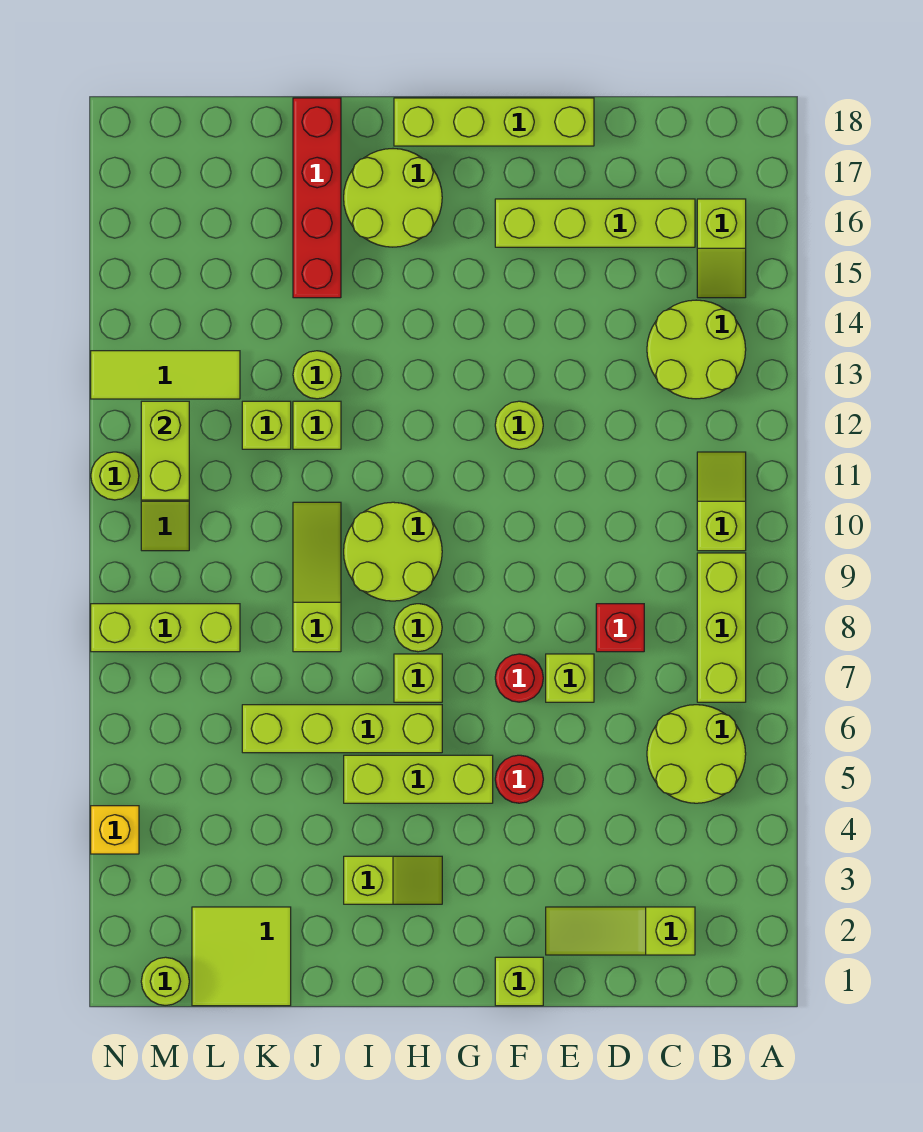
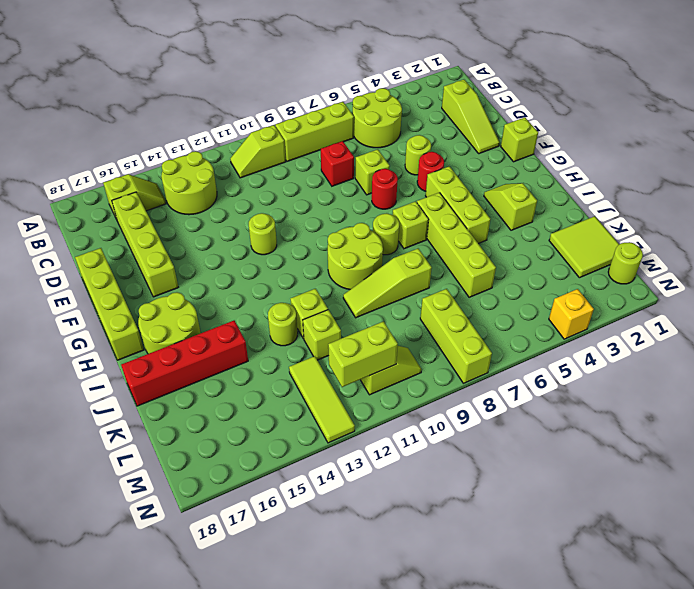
lime round brick N11 level 1 -> lime round brick E5 level 1

